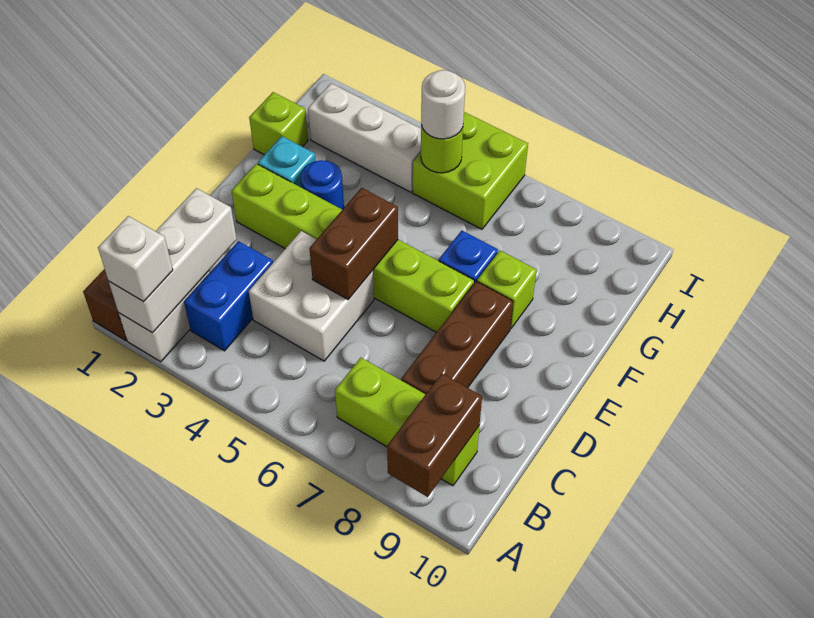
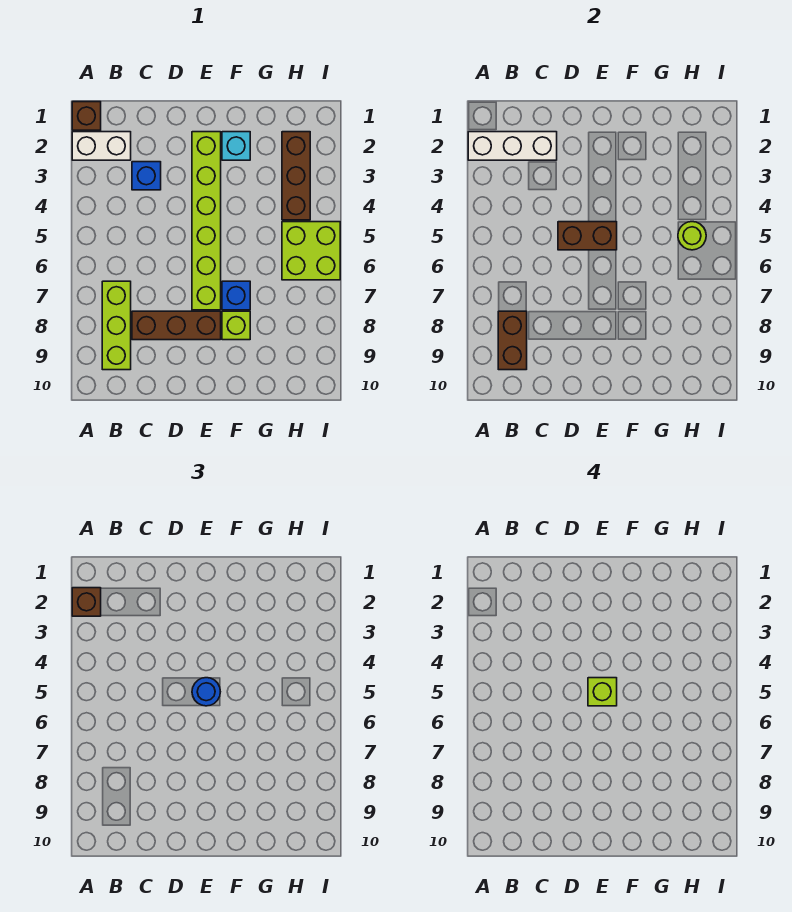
white brick A2 level 3 -> brown brick A2 level 3
brown brick A9:B9 level 2 -> brown brick B8:B9 level 2
blue brick B3:C3 level 1 -> blue brick C3 level 1
white brick C4:D5 level 1 -> none
blue round brick F3 level 1 -> blue round brick E5 level 3
lime brick G1 level 1 -> lime brick E5 level 4
white brick H2:H4 level 1 -> brown brick H2:H4 level 1
white round brick H5 level 3 -> none

